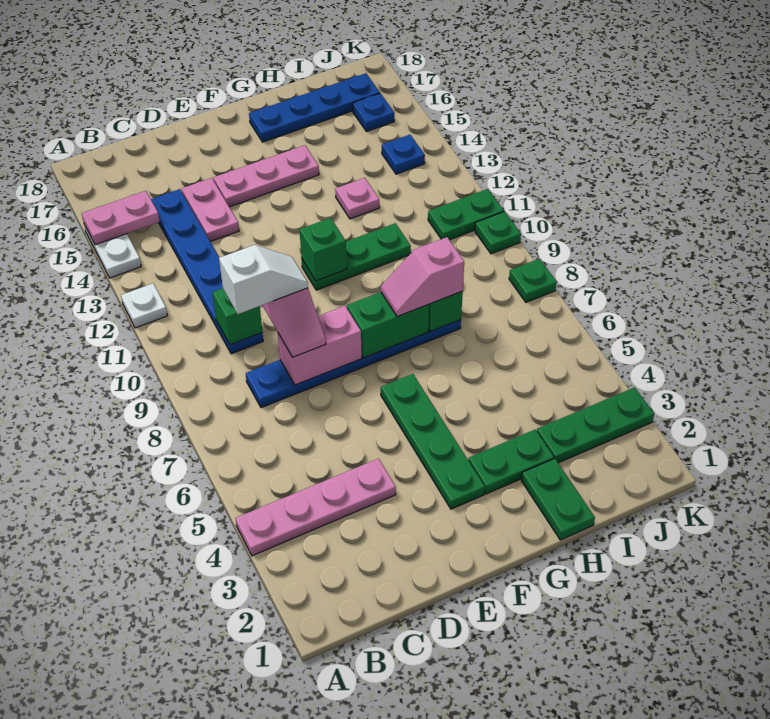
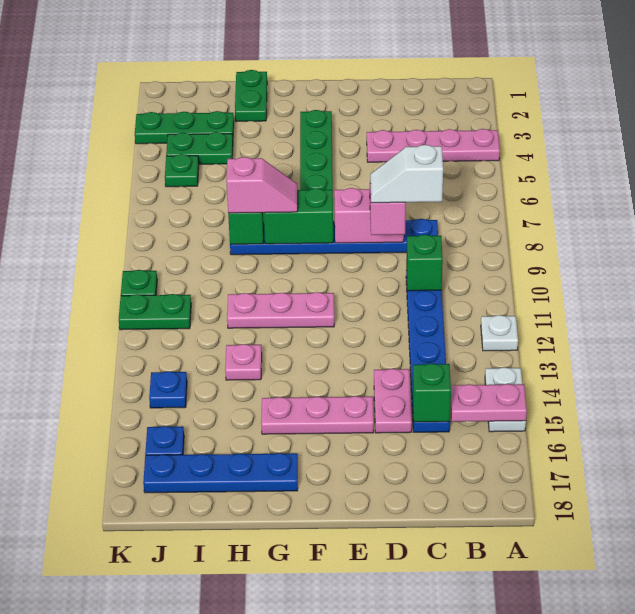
green plate F11:H11 level 1 -> pink plate F11:H11 level 1
green brick F11 level 2 -> green brick C15 level 2
green plate G3:H3 level 1 -> green plate I4:J4 level 1
green plate K8 level 1 -> green plate J5 level 1

